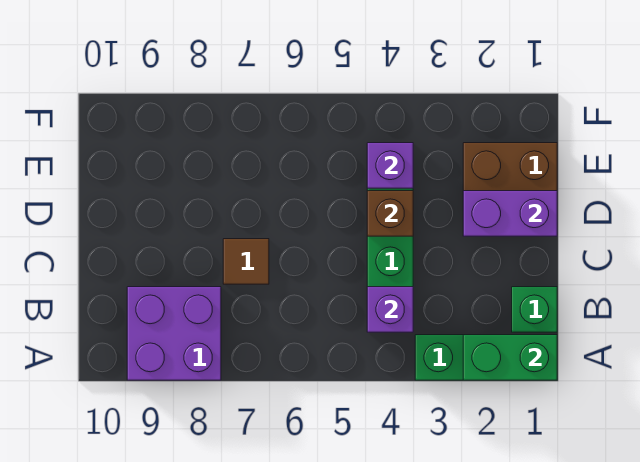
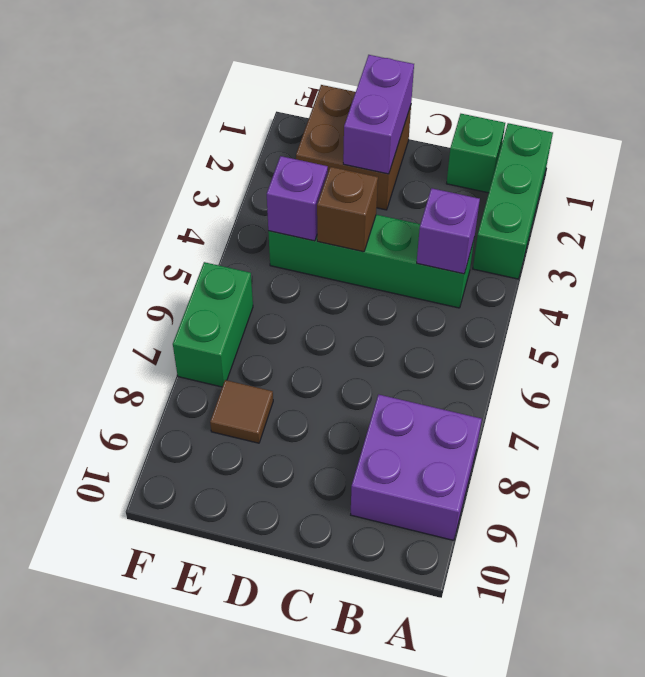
green brick A1:A2 level 2 -> green brick F6:F7 level 1
brown tile C7 level 1 -> brown tile E8 level 1

